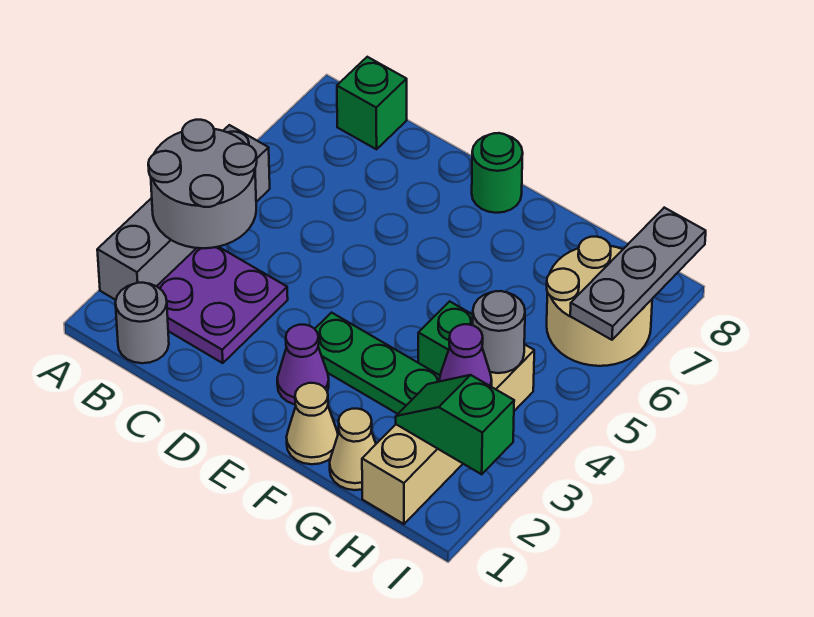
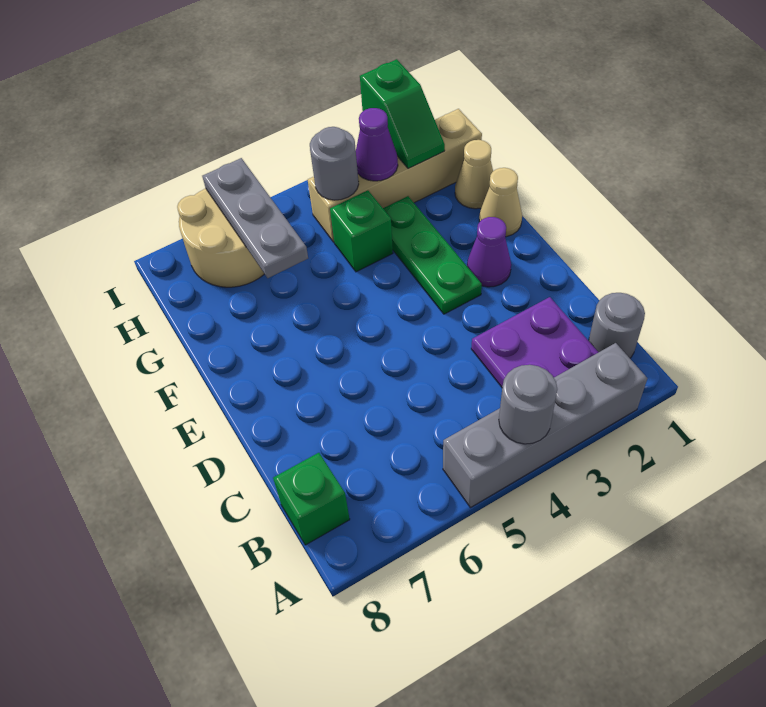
grey round brick A3:B4 level 2 -> grey round brick A4 level 2
green round brick E8 level 1 -> none
grey plate I6:I8 level 2 -> grey plate G6:I6 level 2

